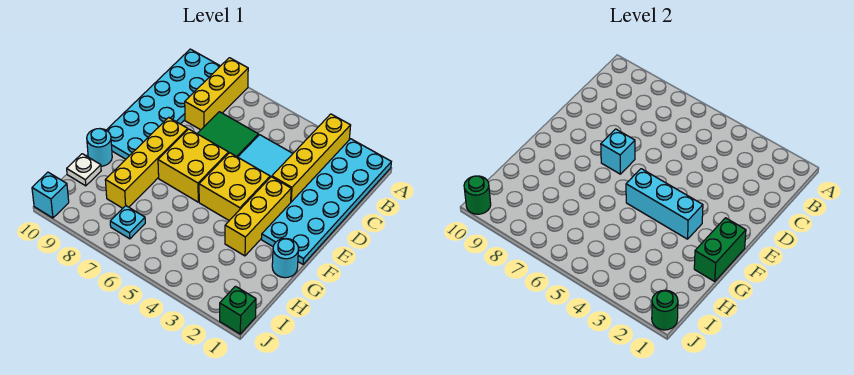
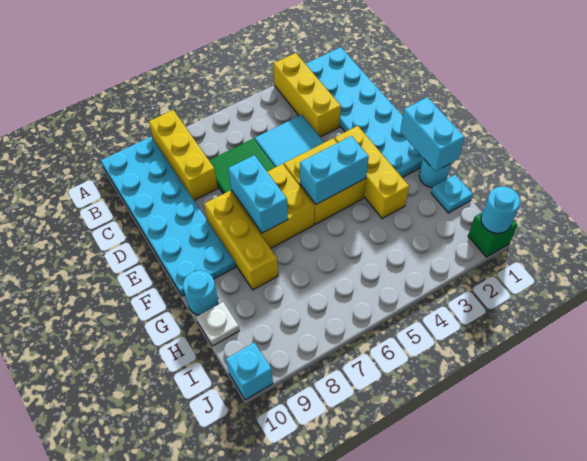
yellow brick A3:D3 level 1 -> yellow brick A3:C3 level 1
cyan brick E7 level 2 -> cyan brick E7:F7 level 2
yellow brick E8:H8 level 1 -> yellow brick E8:G8 level 1
green brick F1:G1 level 2 -> cyan brick F1:G1 level 2
cyan brick F3:F5 level 2 -> cyan brick F4:F5 level 2
cyan plate I7 level 1 -> cyan plate H1 level 1
green round brick J1 level 2 -> cyan round brick J1 level 2
green round brick J10 level 2 -> none

